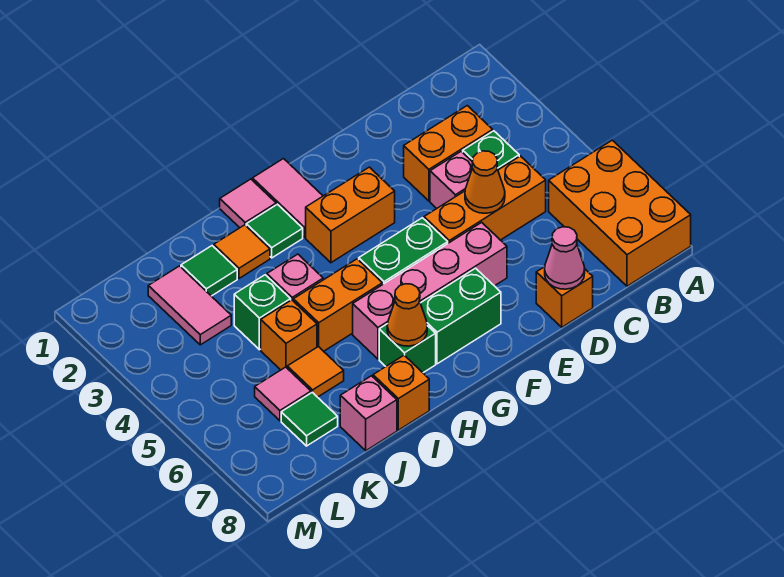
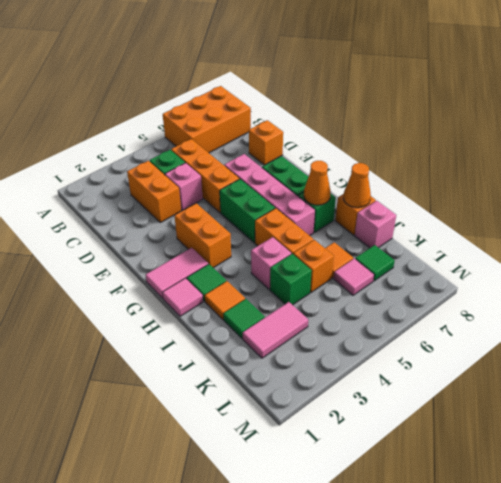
orange cone D5 level 2 -> orange cone I8 level 2
pink cone D8 level 2 -> none

